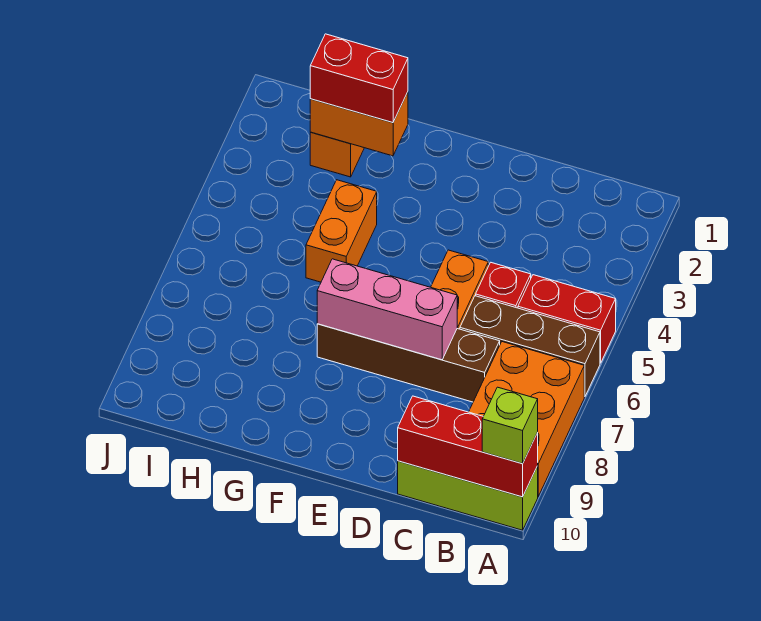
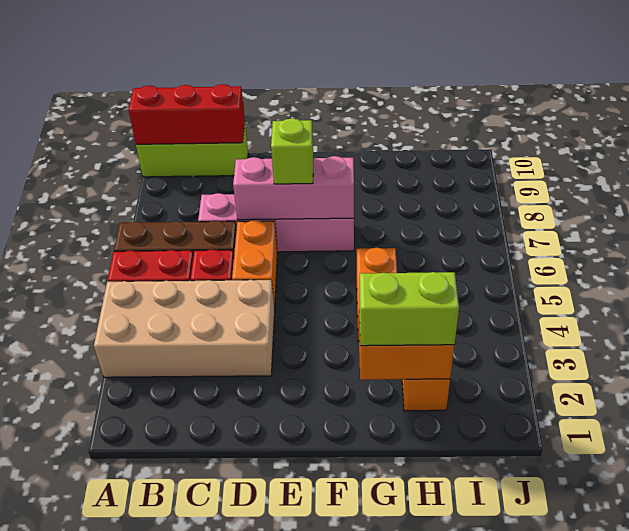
none -> tan brick A3:D4 level 1
orange brick A7:B9 level 1 -> none
lime brick A10 level 3 -> lime brick E7 level 3
brown brick C7:F7 level 1 -> pink brick C7:F7 level 1
red brick G2:H2 level 3 -> lime brick G2:H2 level 3

